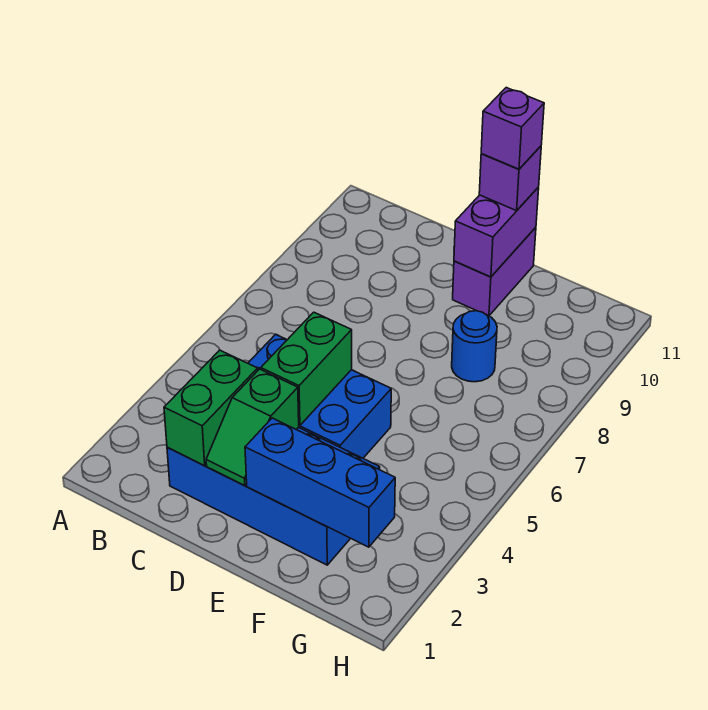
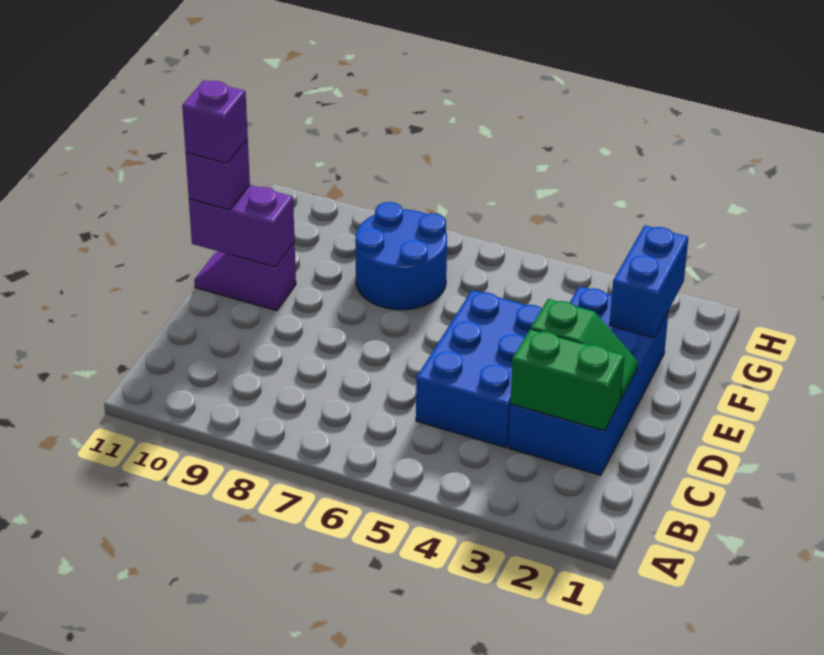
green brick D4:D5 level 2 -> none
blue brick E2:G2 level 2 -> blue brick F2:G2 level 2
purple brick E10:E11 level 1 -> purple slope E10:E11 level 1 top 10
blue round brick F8 level 1 -> blue round brick F7:G8 level 1

